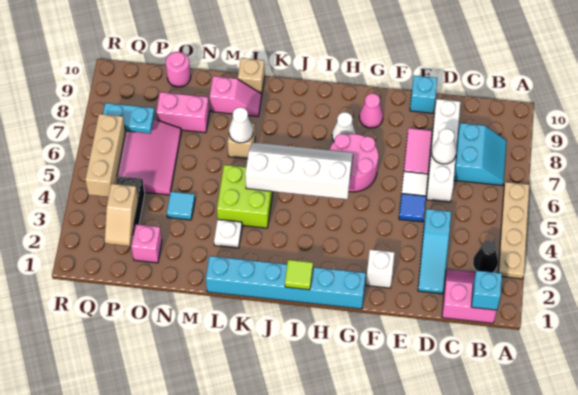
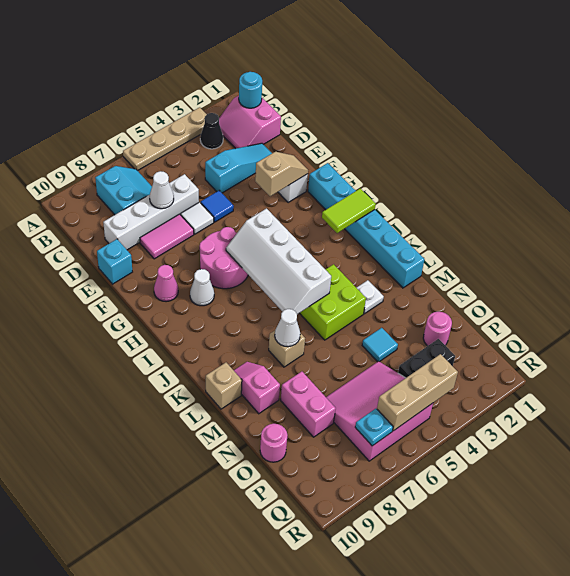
cyan brick B1 level 2 -> cyan round brick B1 level 2
cyan slope B7:C8 level 1 top C -> cyan slope B7:C8 level 1 top 8
lime tile I1 level 2 -> lime tile I1:I2 level 2
pink brick O2 level 1 -> pink round brick O2 level 1
tan slope P2:P3 level 2 top 3 -> tan slope F2:F3 level 2 top 3
cyan plate P7:Q7 level 2 -> cyan plate Q7 level 2

